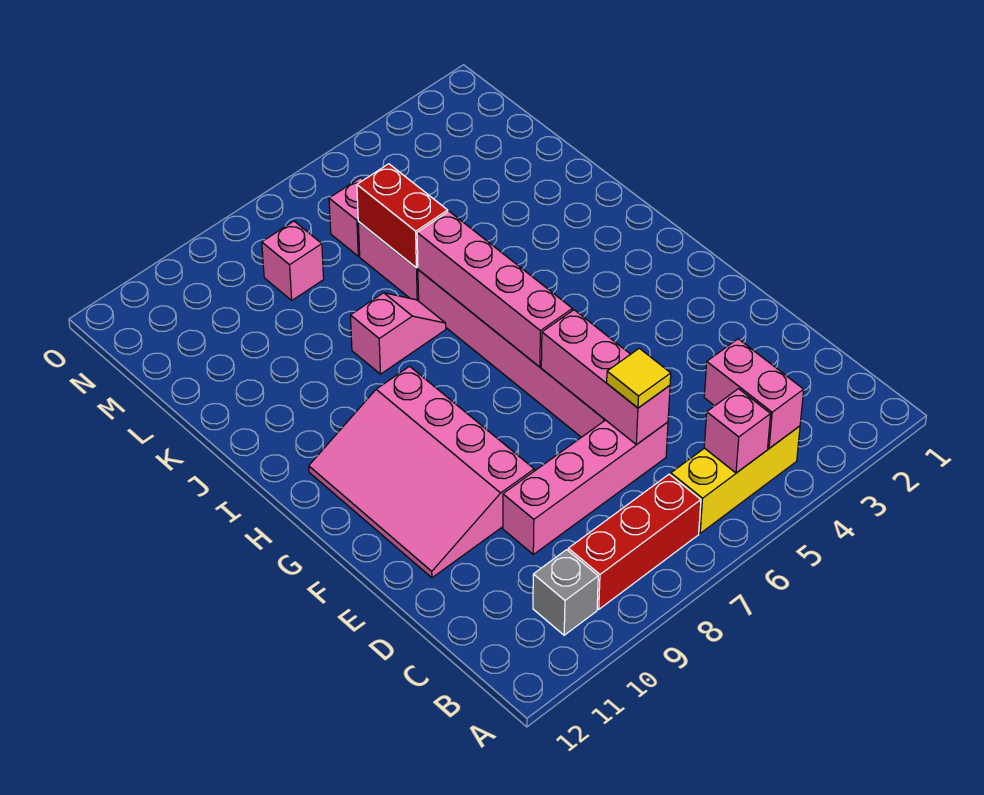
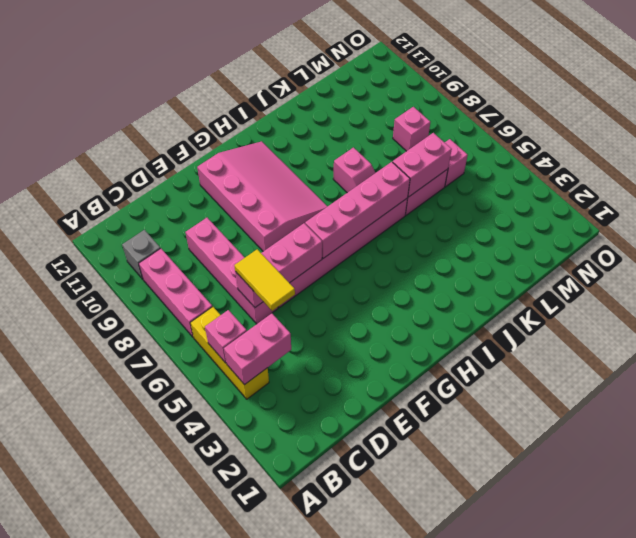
red brick B7:B9 level 1 -> pink brick B7:B9 level 1
yellow tile D6 level 3 -> yellow tile D5:D6 level 3
pink slope E9:H11 level 1 top 9 -> pink slope F8:H11 level 1 top F
red brick K6:L6 level 2 -> pink brick K6:L6 level 2

